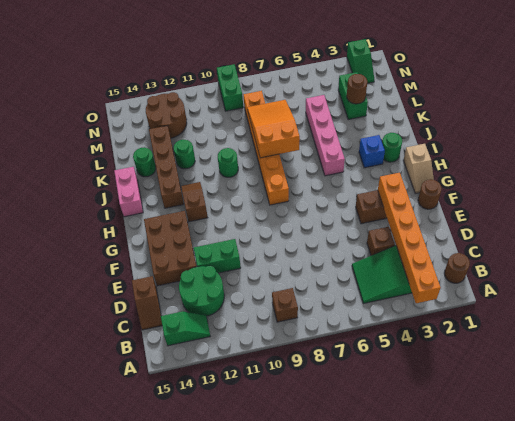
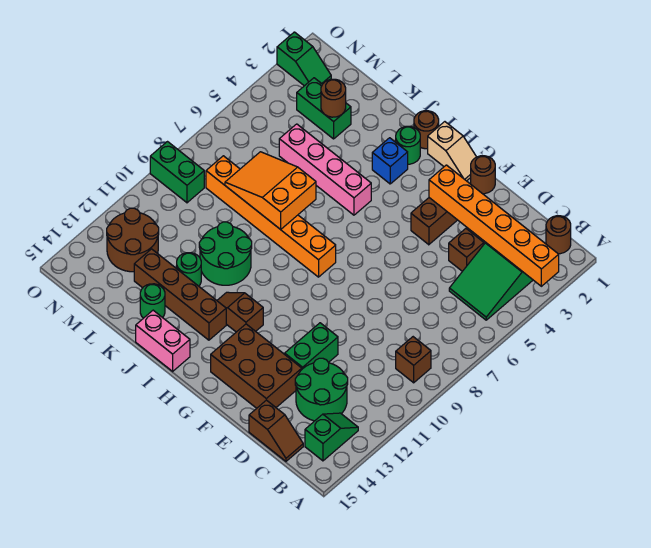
none -> brown round brick I1 level 1
green round brick J10 level 1 -> green round brick J10:K11 level 1

